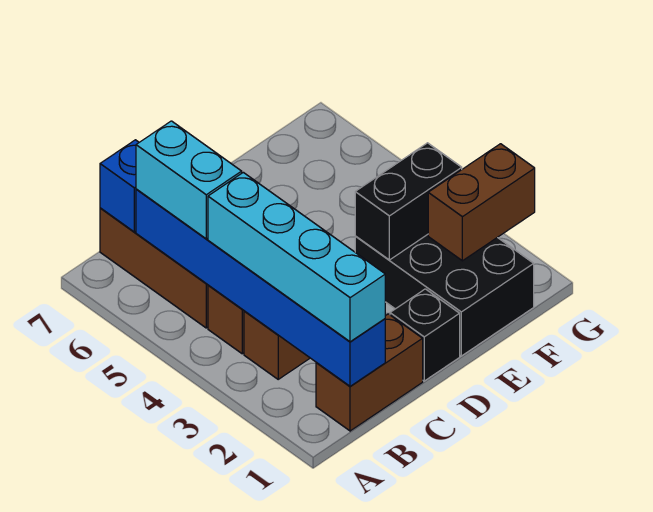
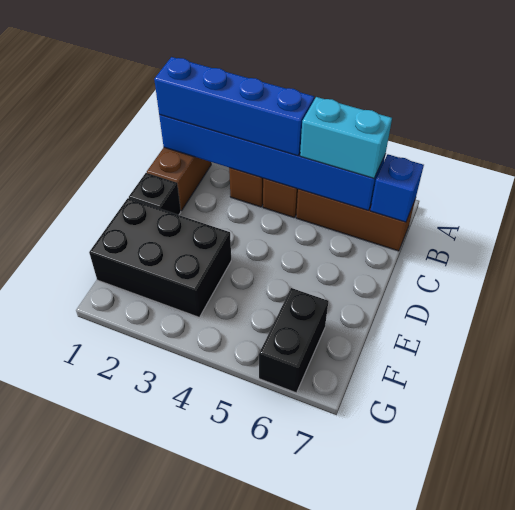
cyan brick B1:B4 level 3 -> blue brick B1:B4 level 3
black brick E3:F3 level 2 -> black brick F6:G6 level 1
brown brick F2:G2 level 2 -> none

